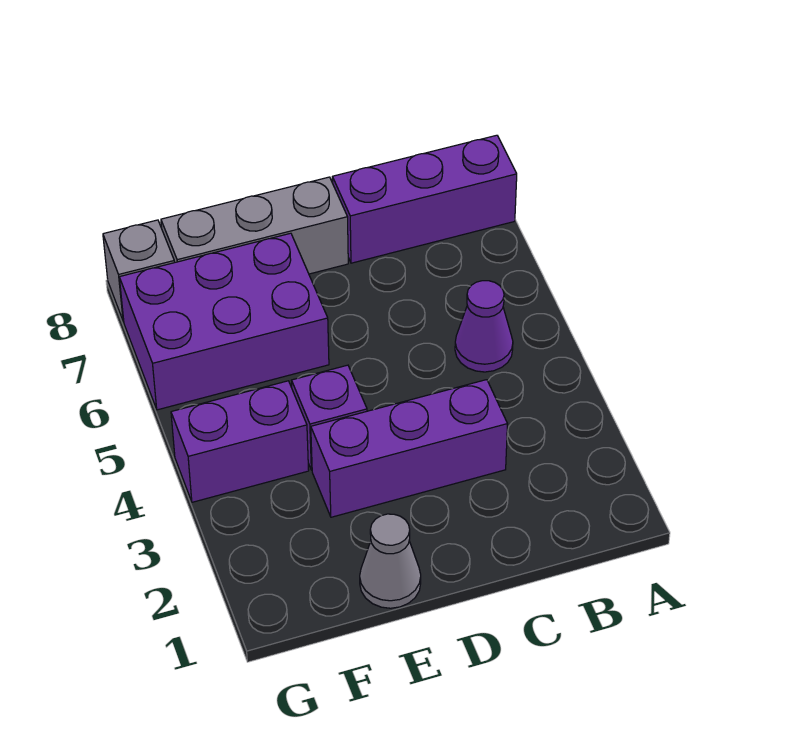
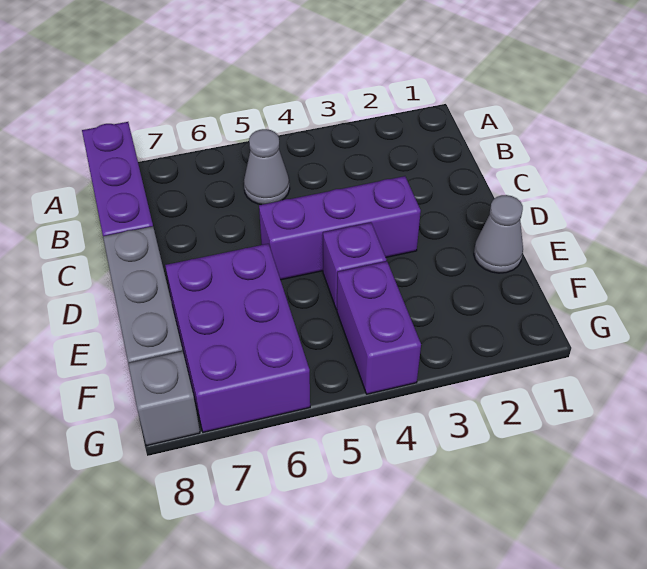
purple cone B5 level 1 -> grey cone B5 level 1
purple brick C3:E3 level 1 -> purple brick D3:D5 level 1

